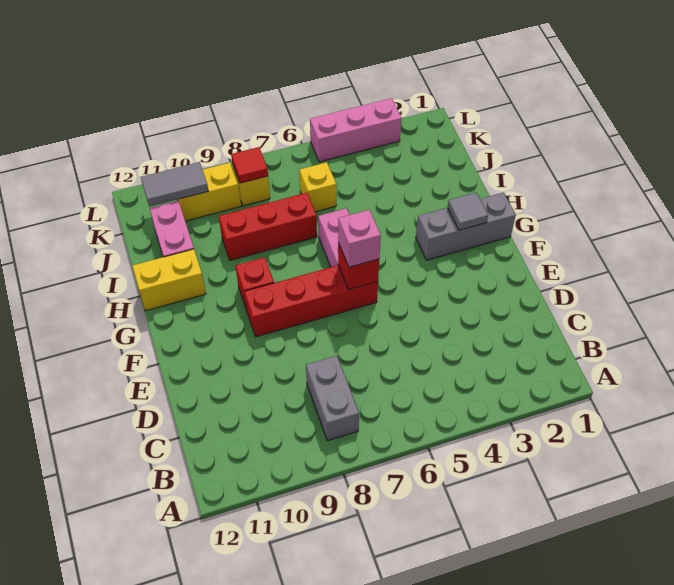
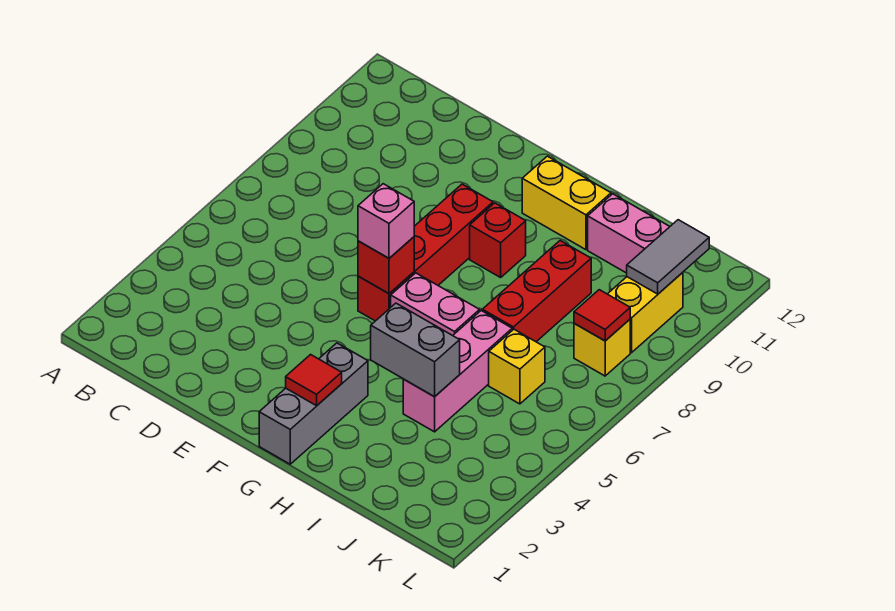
grey brick B8:C8 level 1 -> grey brick H4:I4 level 2
grey tile G2 level 2 -> red tile G2 level 2
yellow brick H11:H12 level 1 -> yellow brick G11:H11 level 1
pink brick L3:L5 level 1 -> pink brick I4:I6 level 1

